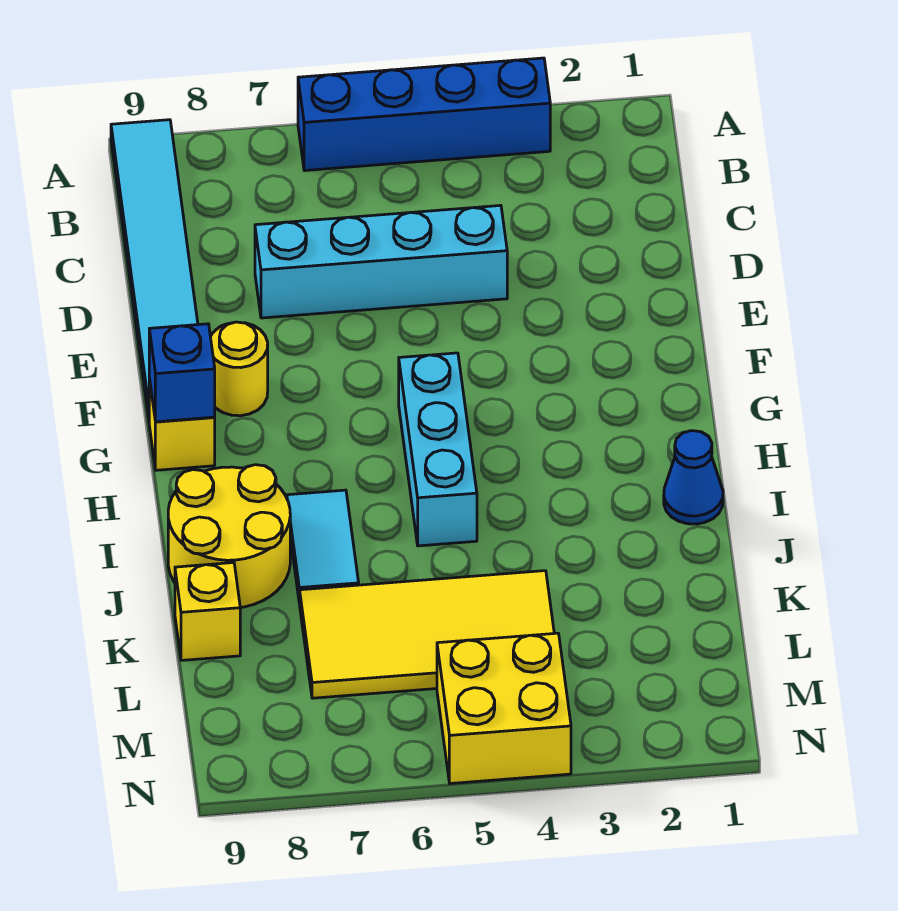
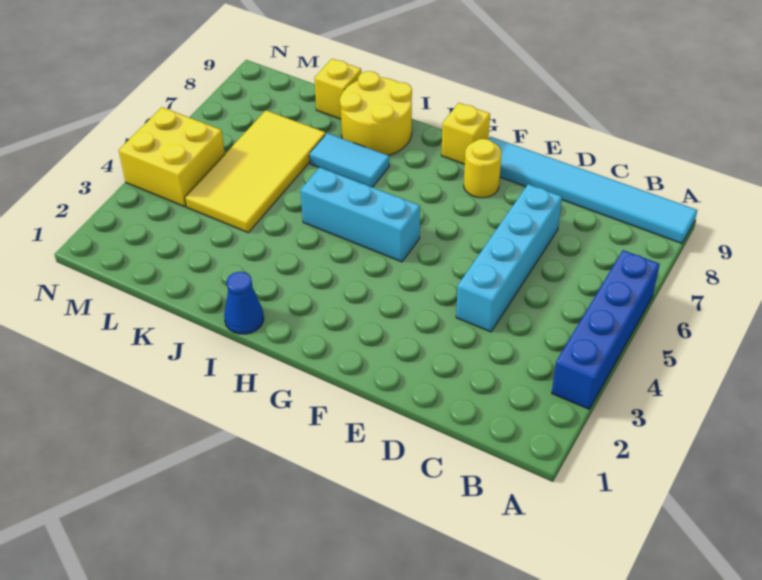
blue brick G9 level 2 -> none

